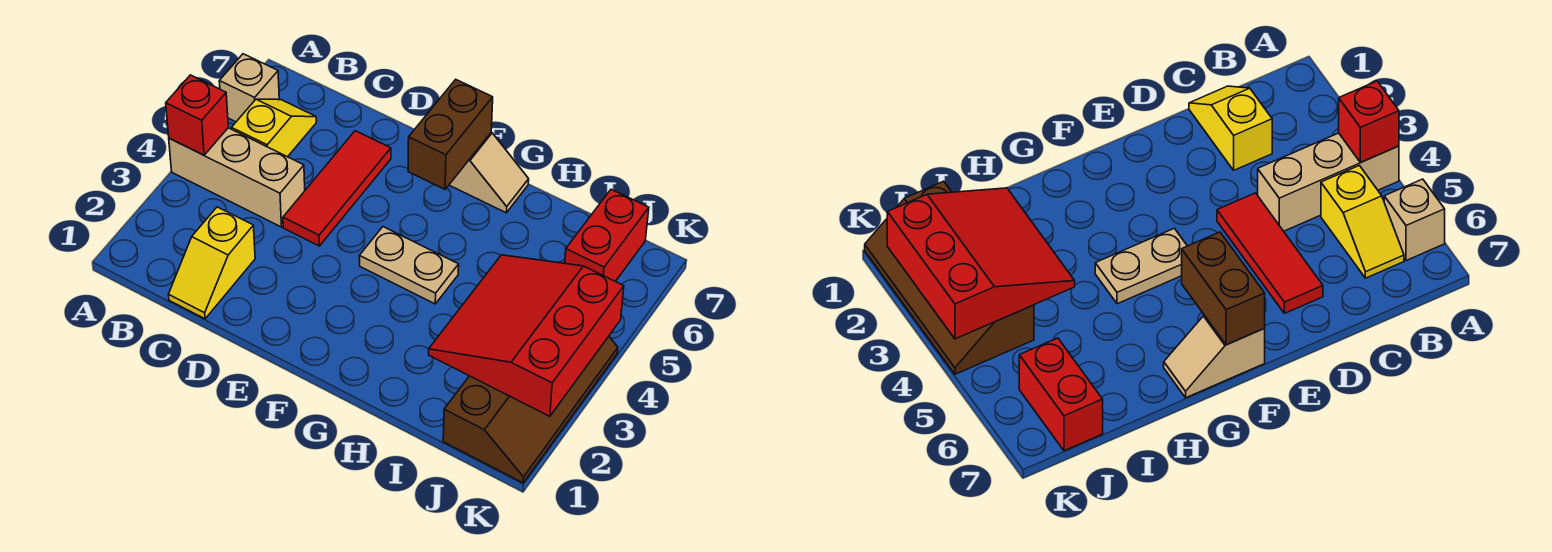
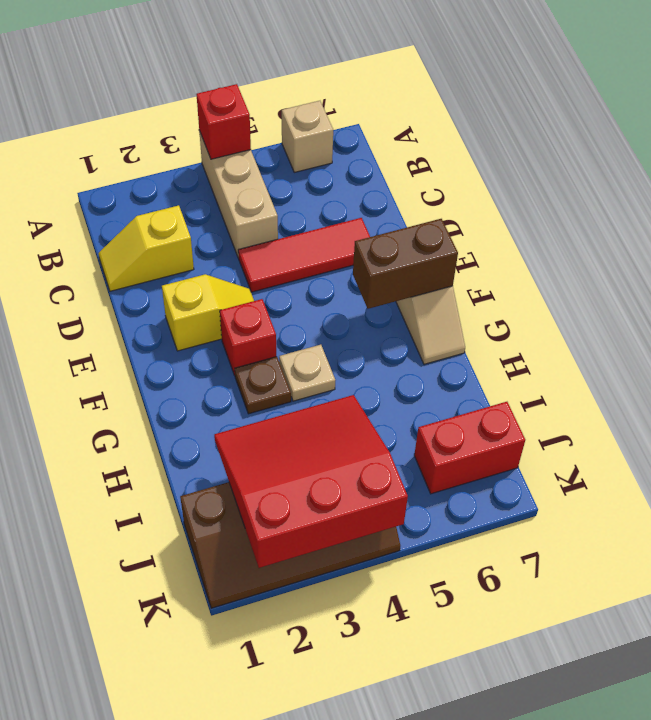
yellow slope B5:B6 level 1 top 5 -> yellow slope E2:E3 level 1 top 2
none -> red brick F3 level 1
tan plate F4:G4 level 1 -> tan plate G4 level 1
none -> brown plate G3 level 1

